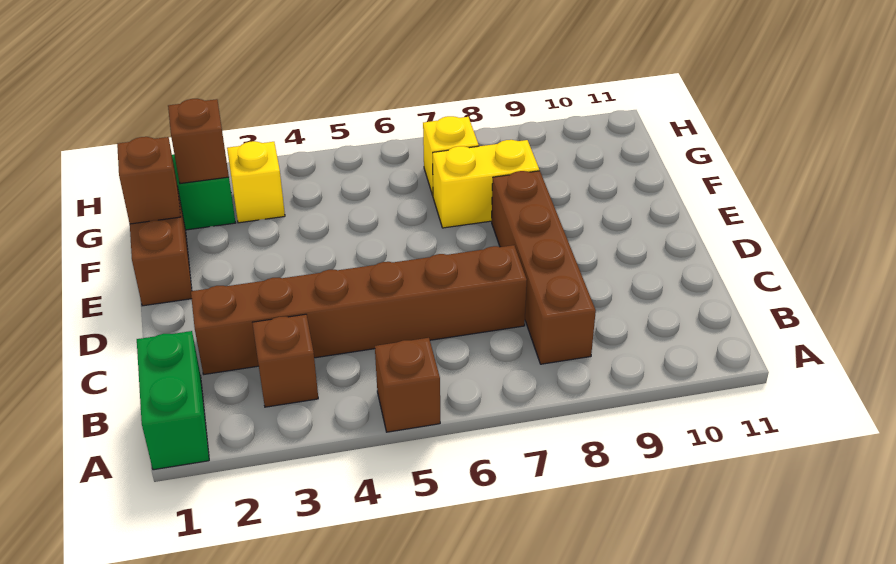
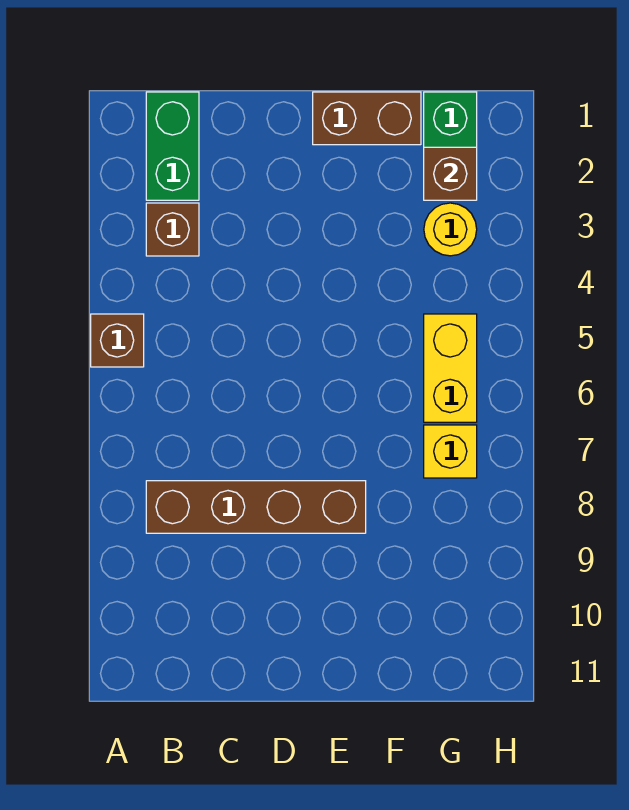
green brick A1:B1 level 1 -> green brick B1:B2 level 1
brown brick C2:C7 level 1 -> none
brown brick F1 level 2 -> none
yellow brick F7:F8 level 1 -> yellow brick G5:G6 level 1
yellow brick G3 level 1 -> yellow round brick G3 level 1

